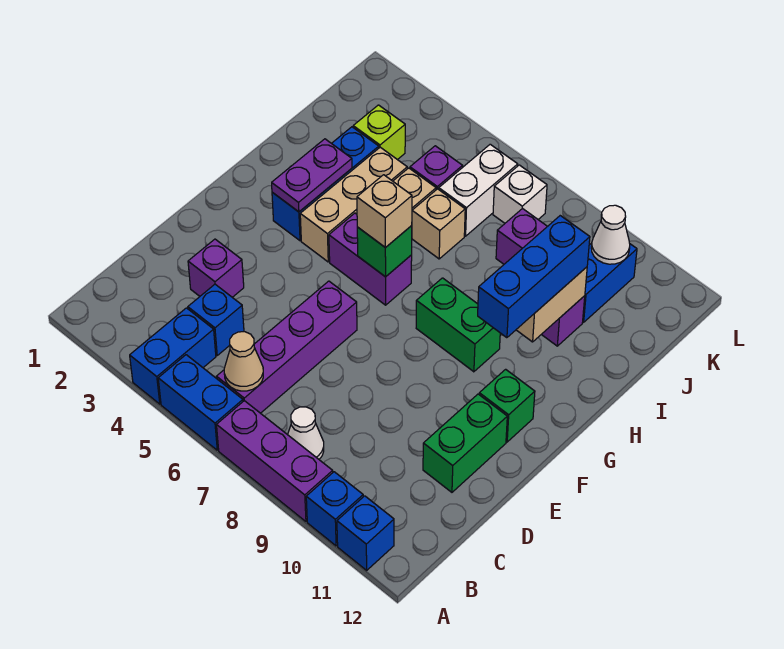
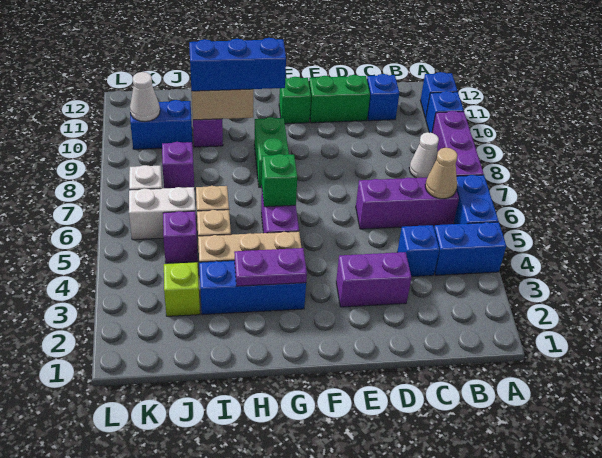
purple brick B6:E6 level 1 -> purple brick B6:D6 level 1
none -> blue brick C11 level 1
purple brick D3 level 1 -> purple brick D3:E3 level 1
tan brick G6 level 3 -> none

